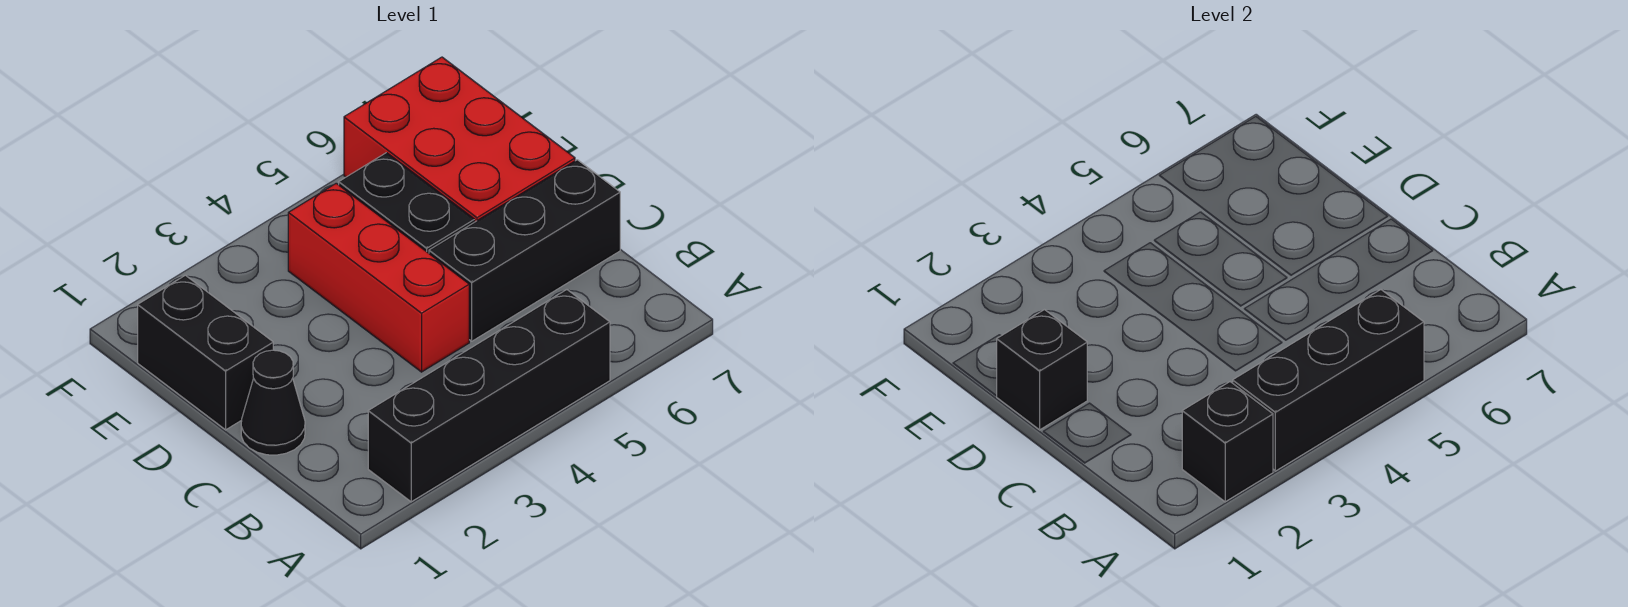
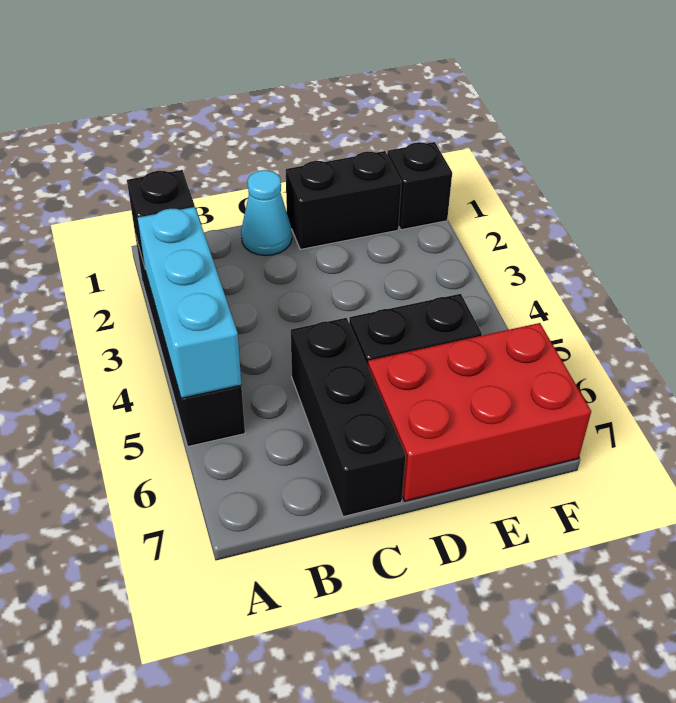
black brick A3:A5 level 2 -> cyan brick A3:A5 level 2
black cone C1 level 1 -> cyan cone C1 level 1
red brick C4:E4 level 1 -> none
black brick D1 level 2 -> black brick F1 level 1

